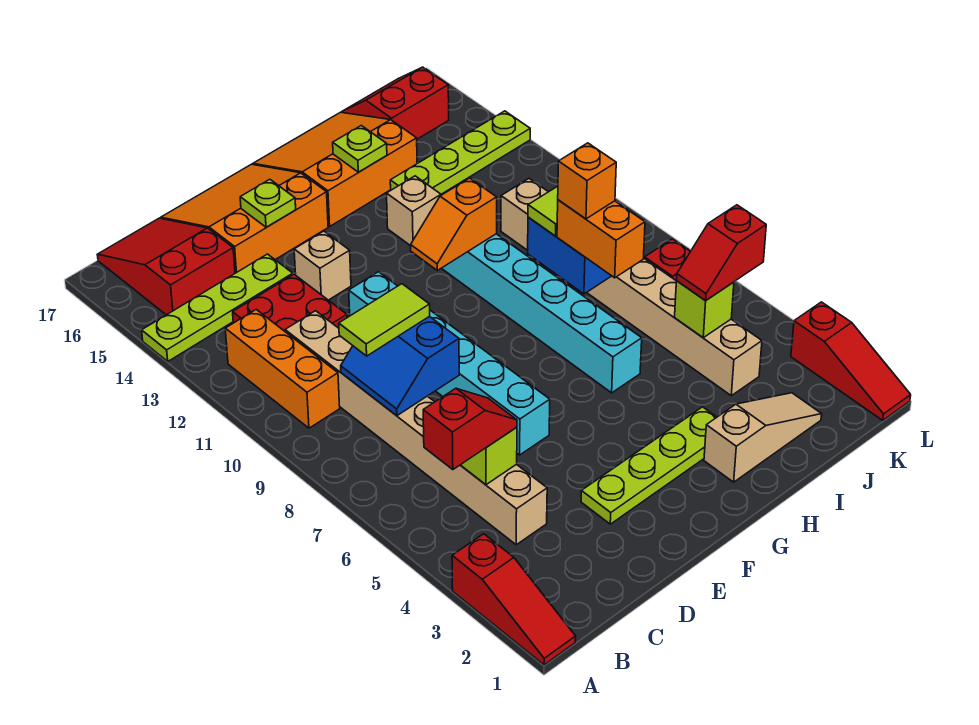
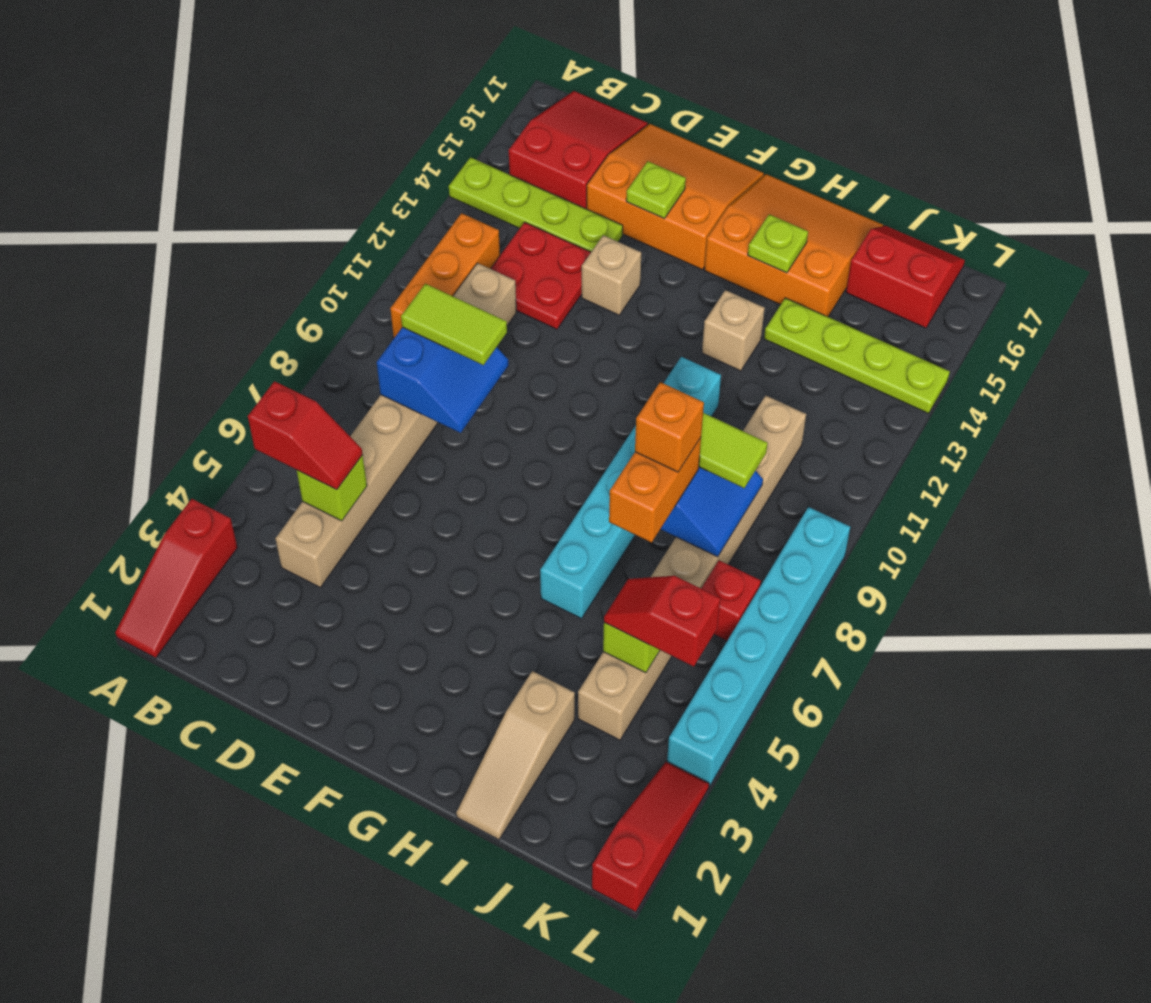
blue slope C8:D9 level 2 top D -> blue slope C8:D9 level 2 top C
lime plate E3:H3 level 1 -> none
cyan brick E6:E11 level 1 -> cyan brick L4:L9 level 1
orange slope G11:H11 level 2 top H -> none
tan slope H2:J2 level 1 top H -> tan slope I1:I3 level 1 top 3
red slope L1:L3 level 1 top 3 -> red slope L1:L3 level 1 top 1

